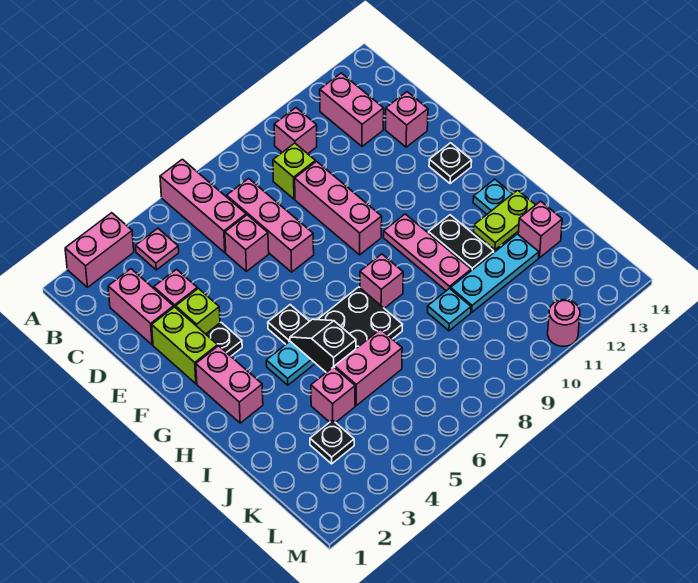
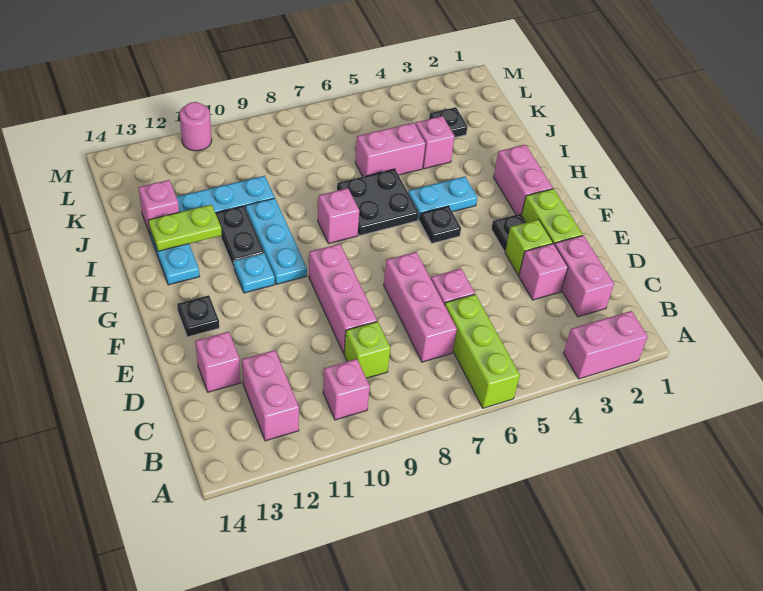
pink brick A6:C6 level 1 -> lime brick A6:C6 level 1
pink plate B4 level 1 -> none
pink plate G10:I10 level 1 -> cyan plate G10:I10 level 1
black slope H5:I5 level 2 top I -> none
cyan plate J9 level 1 -> cyan plate G11 level 1

